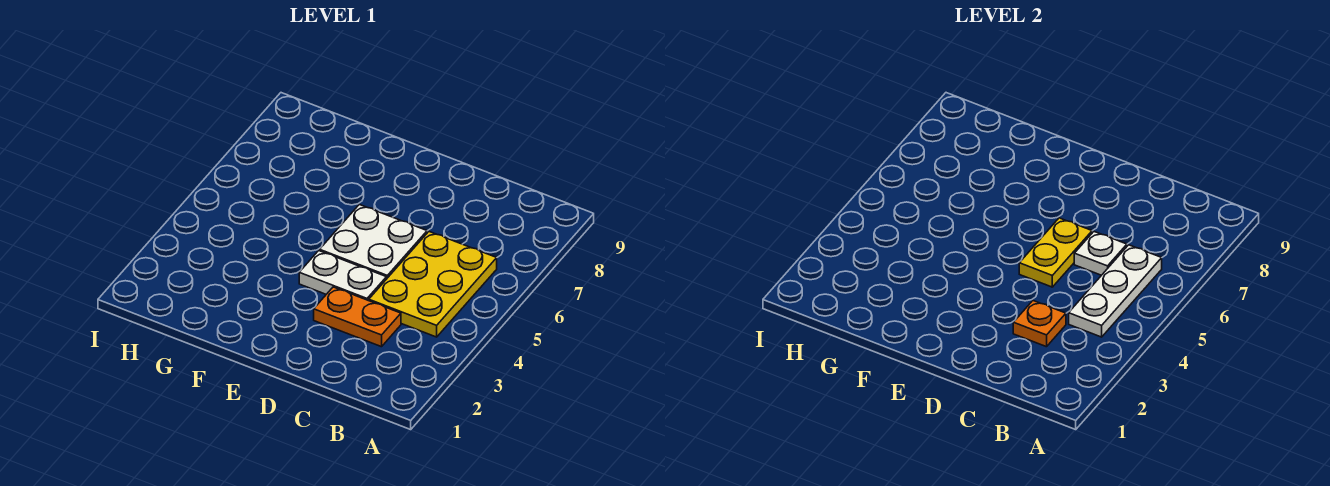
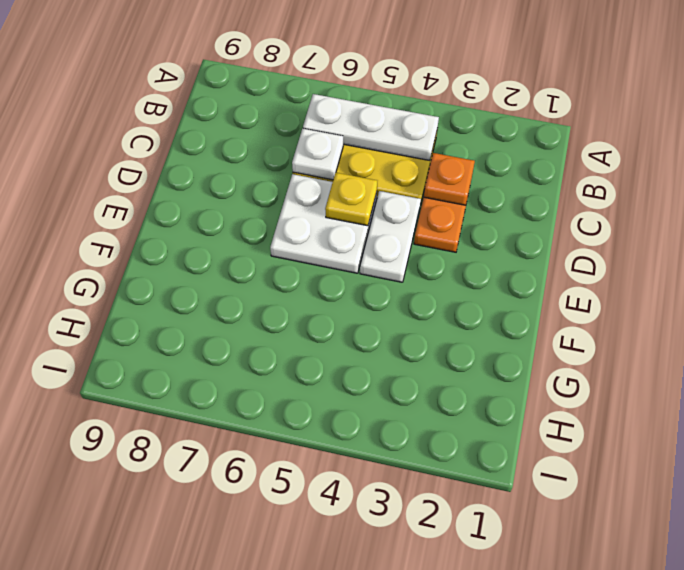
yellow plate D5:D6 level 2 -> yellow plate D5 level 2

